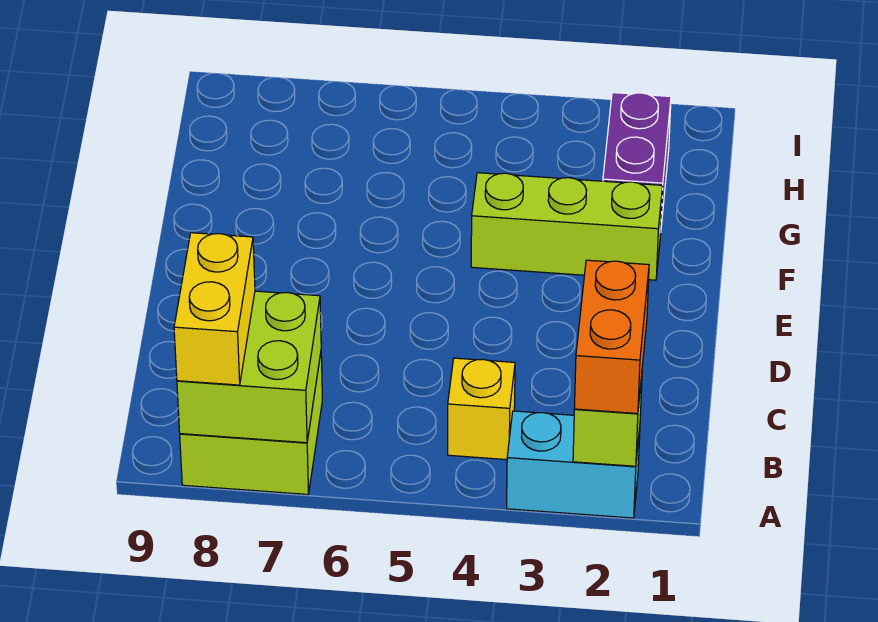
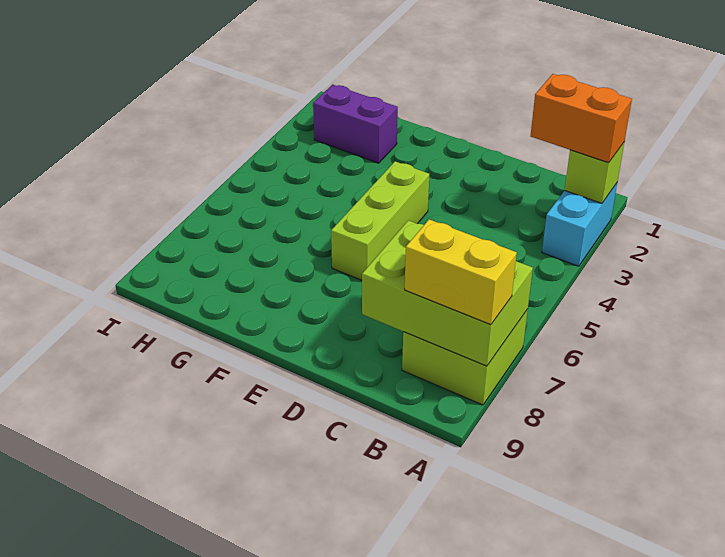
lime brick A7:B8 level 2 -> lime brick A7:C8 level 2
yellow brick B4 level 1 -> none
lime brick F2:F4 level 1 -> lime brick E4:E6 level 1

